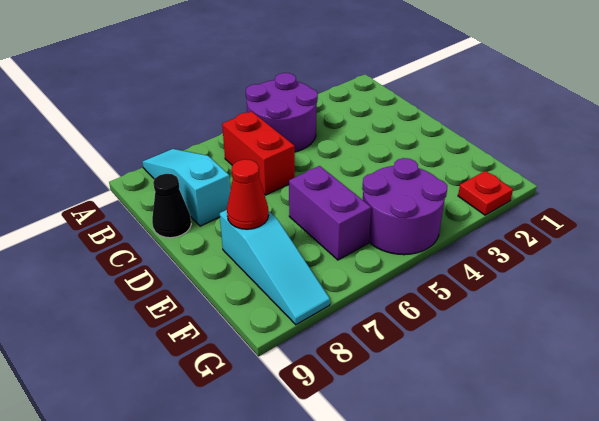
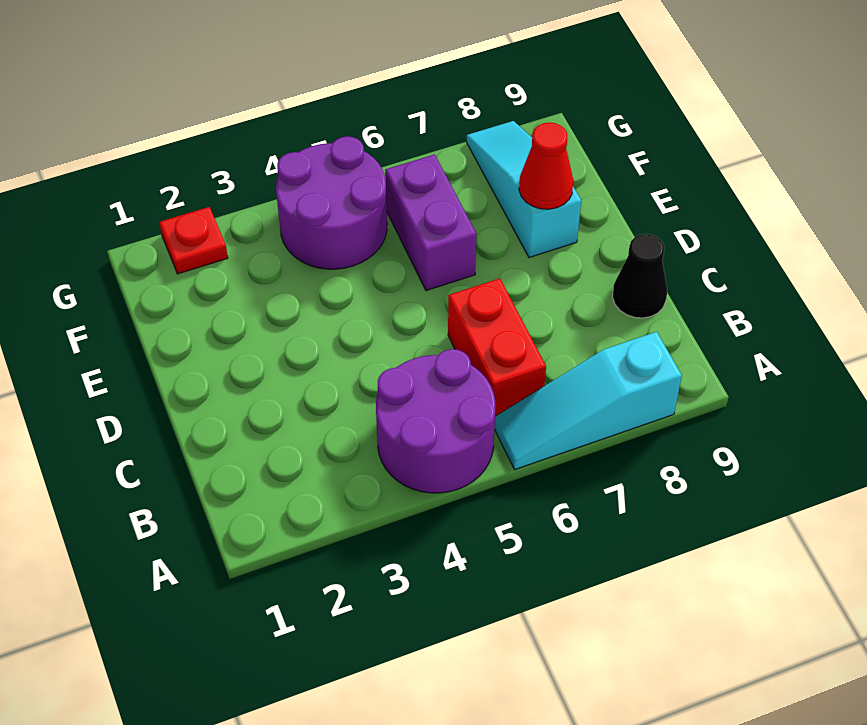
cyan slope A8:C8 level 1 top C -> cyan slope A6:A8 level 1 top 8

